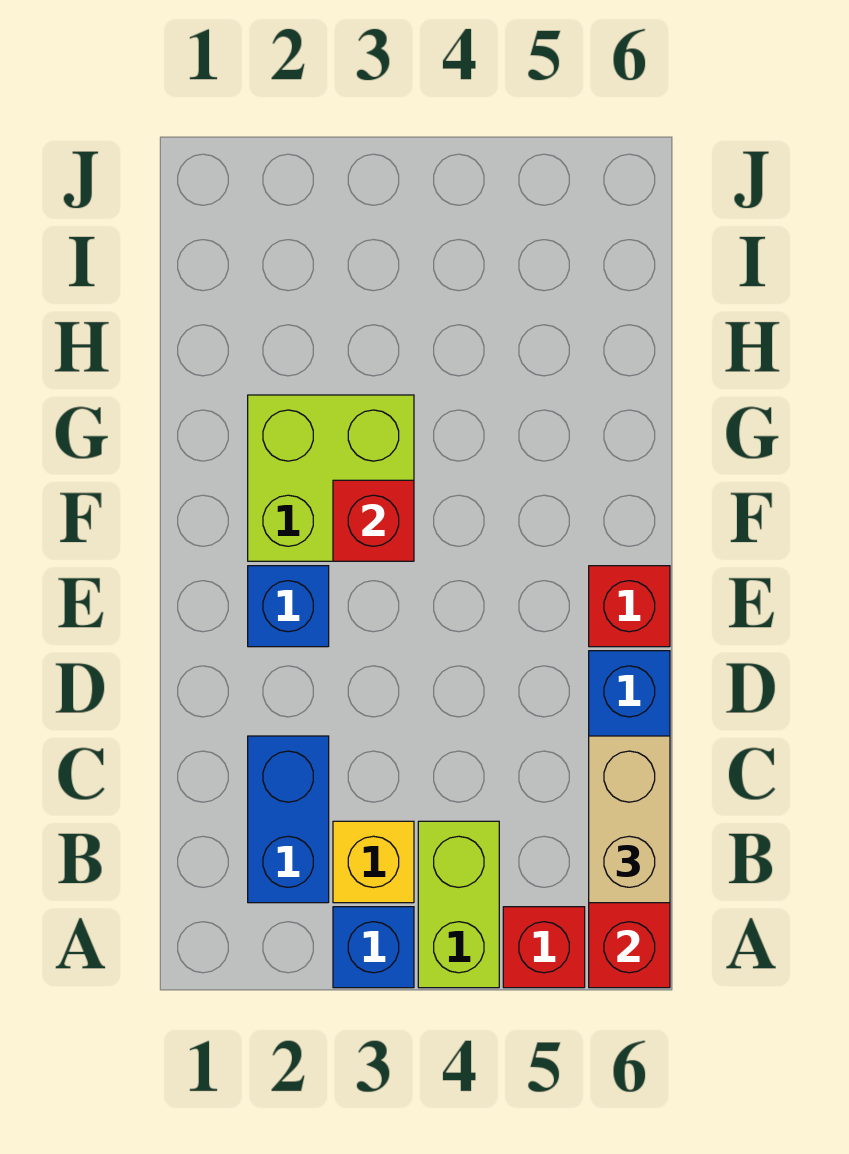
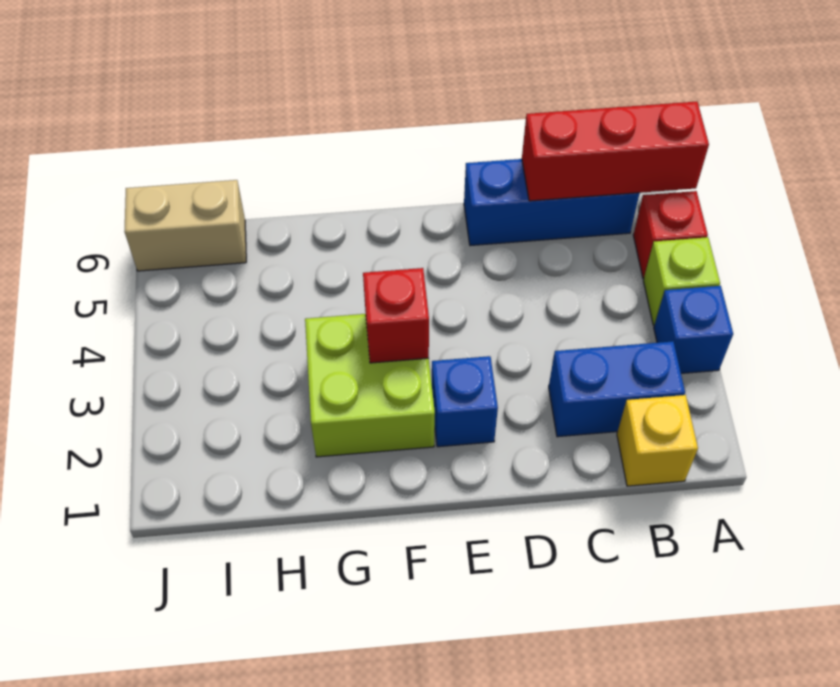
lime brick A4:B4 level 1 -> lime brick A4 level 1
yellow brick B3 level 1 -> yellow brick B1 level 1
tan brick B6:C6 level 3 -> tan brick I6:J6 level 1
red brick E6 level 1 -> none

